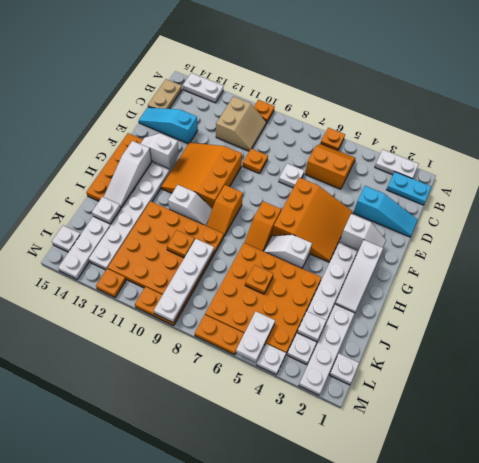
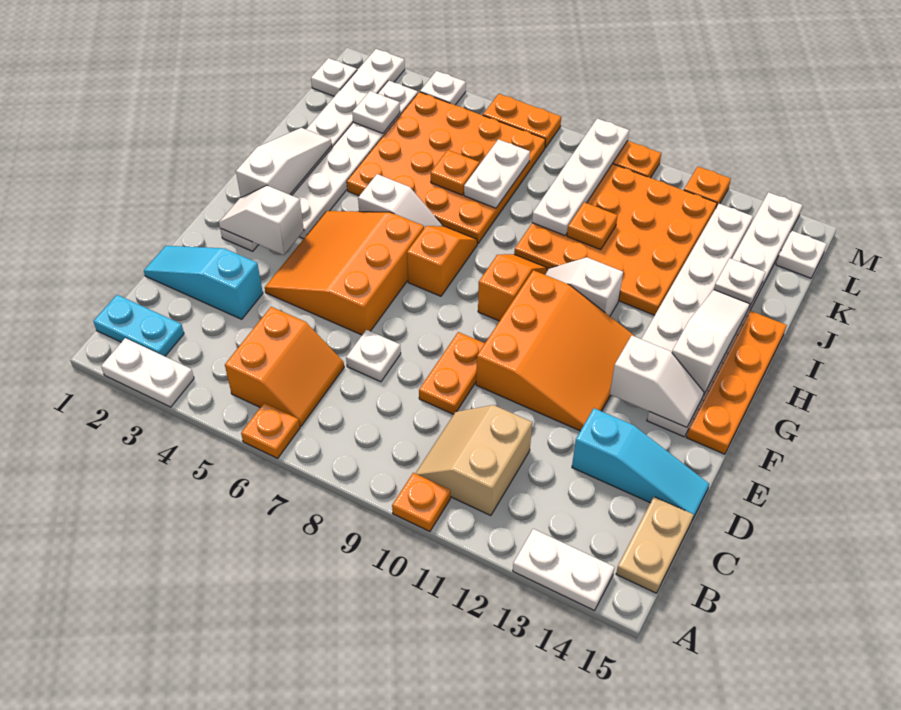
orange slope B5:C6 level 1 top C -> orange slope B5:C6 level 1 top 5
orange plate D9 level 1 -> orange plate D9:E9 level 1
white plate L5:M5 level 2 -> white plate J7:K7 level 2

